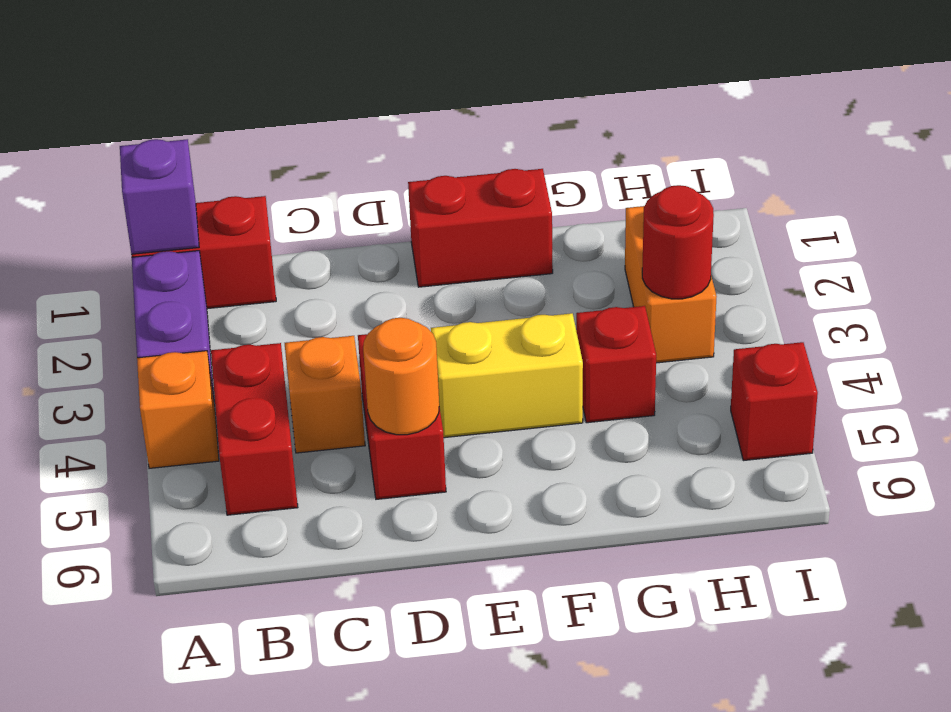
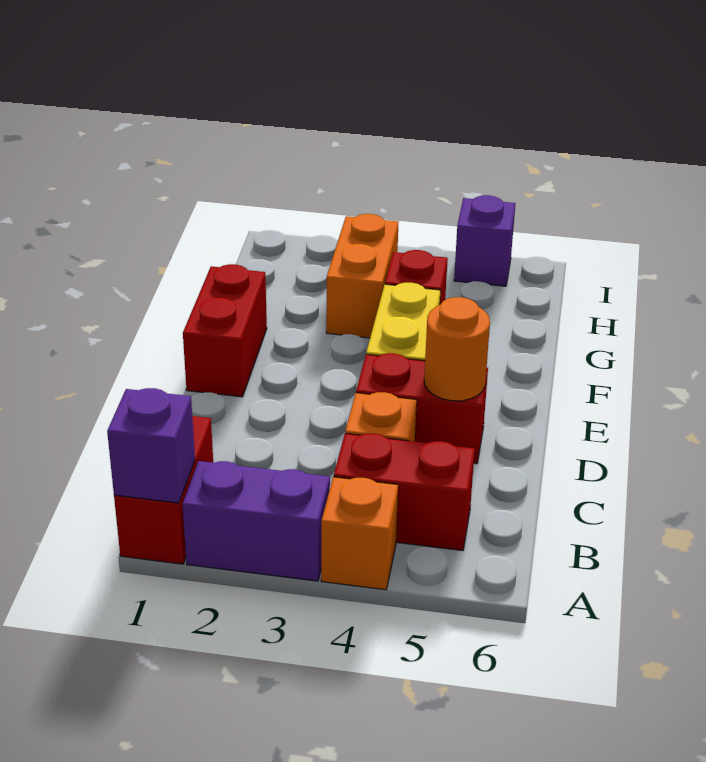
orange brick H2:H3 level 1 -> orange brick G3:H3 level 1
red round brick H3 level 2 -> none
red brick I5 level 1 -> purple brick I5 level 1

